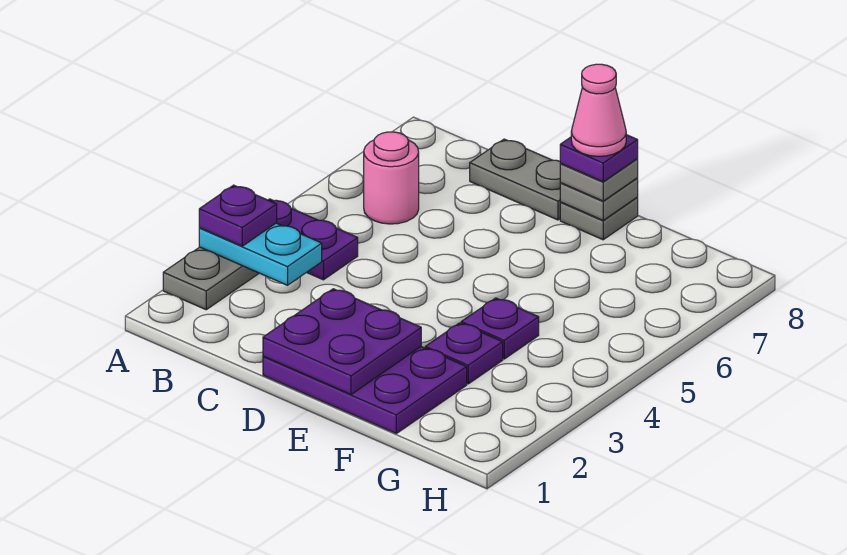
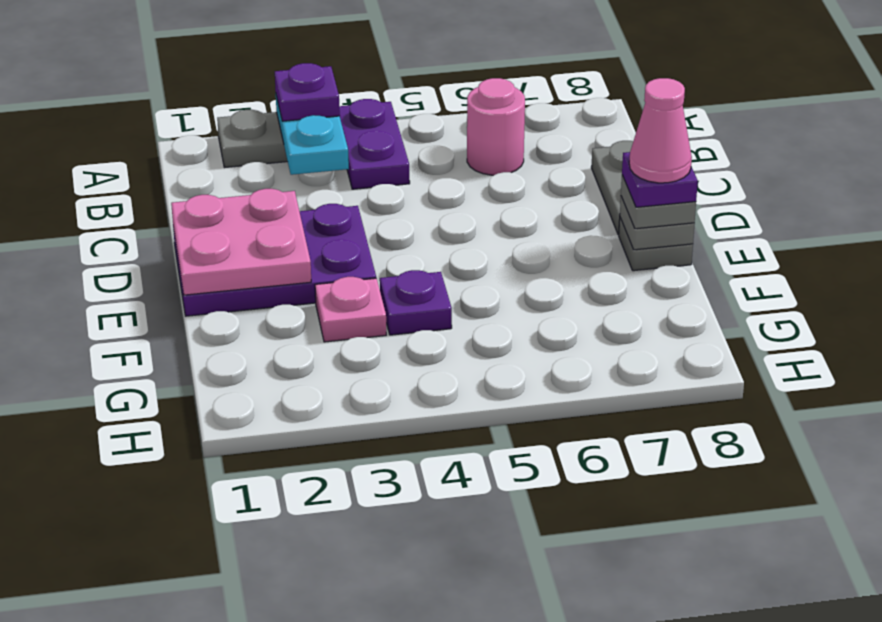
purple plate D1:F2 level 1 -> purple plate D1:E3 level 1
purple plate D1:E2 level 2 -> pink plate D1:E2 level 2
purple plate F3 level 1 -> pink plate F3 level 1

